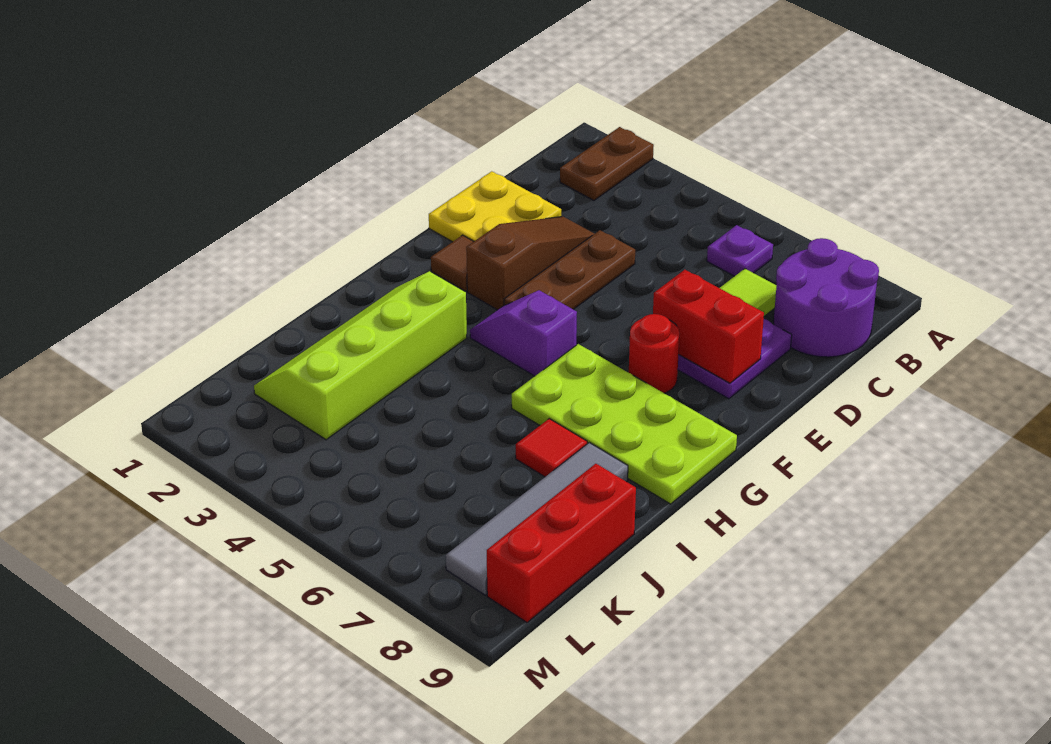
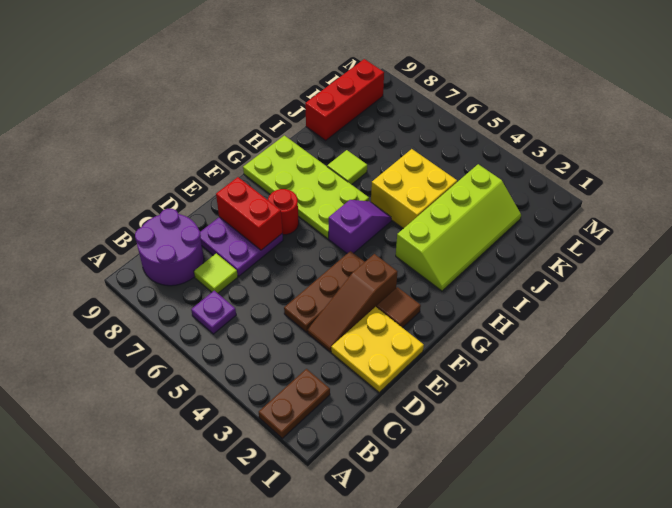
purple slope G4:G5 level 1 top 5 -> purple slope G5:H5 level 1 top G
none -> yellow brick I4:J5 level 1
red tile I7 level 1 -> lime tile I7 level 1
grey tile I8:L8 level 1 -> none

